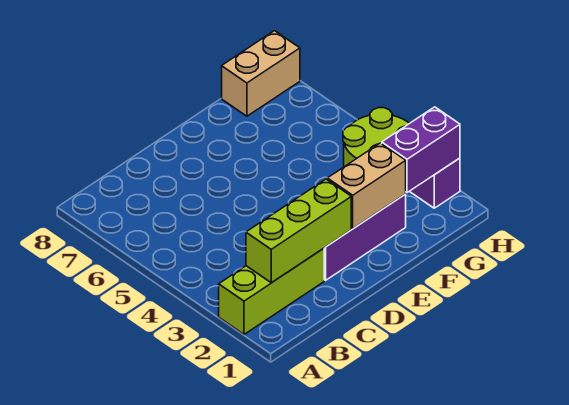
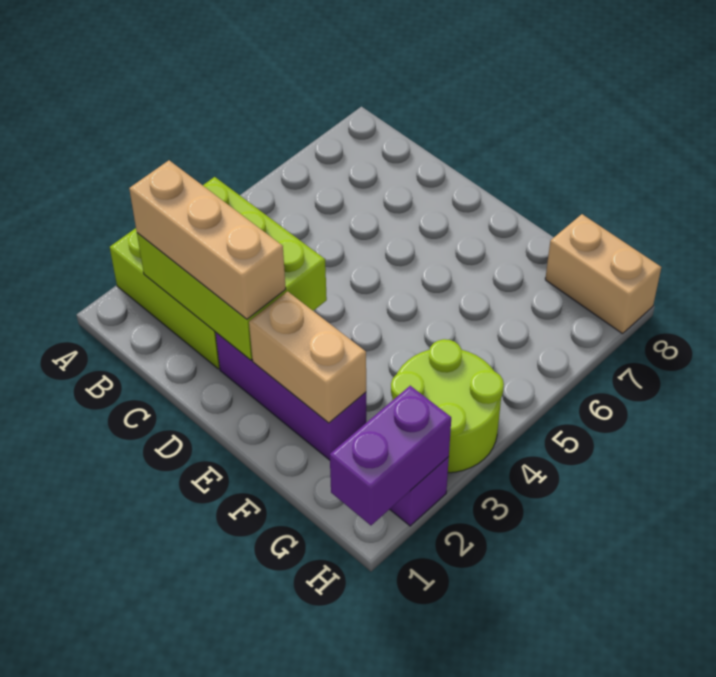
lime brick B2:D2 level 2 -> lime brick B2:D3 level 2
none -> tan brick B2:D2 level 3
purple brick G2:H2 level 2 -> purple brick H1:H2 level 2

